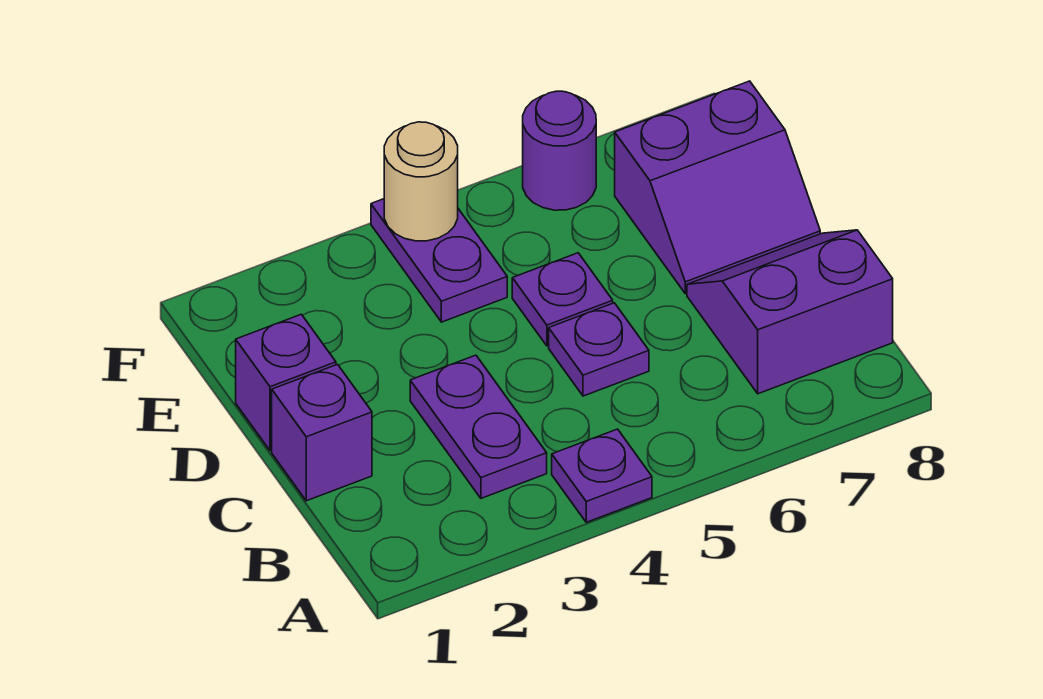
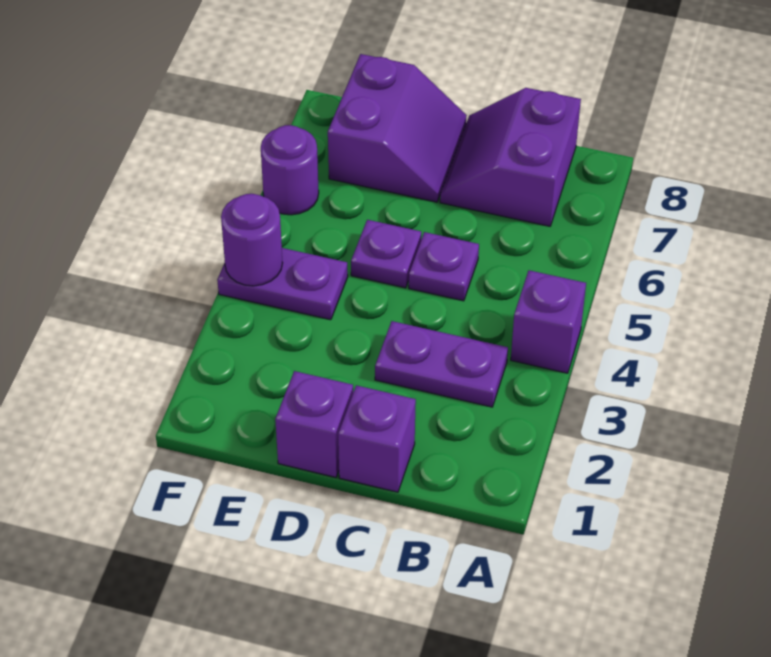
purple plate A4 level 1 -> purple brick A4 level 1
tan round brick F4 level 2 -> purple round brick F4 level 2

